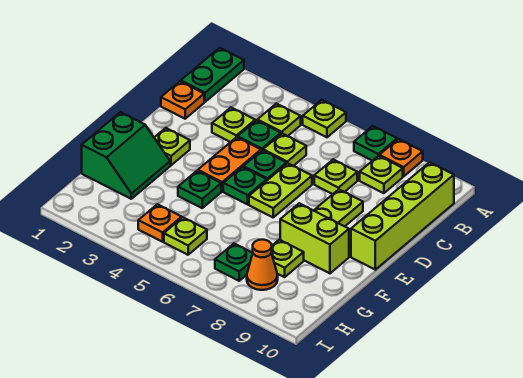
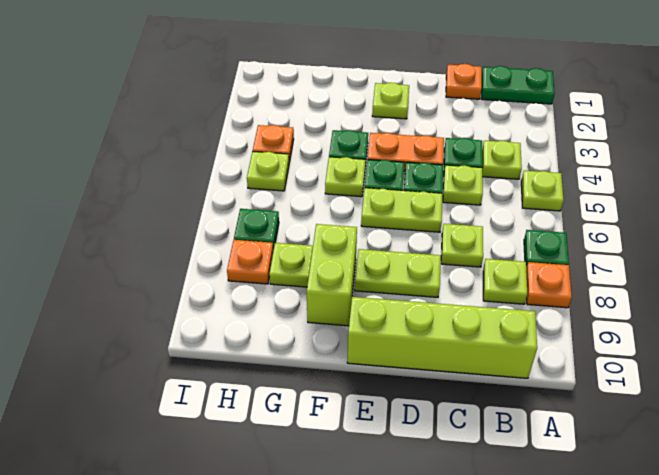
lime plate C3 level 1 -> lime plate F5 level 1
green slope F1:G2 level 1 top 1 -> none
orange cone H8 level 1 -> orange plate H8 level 1

